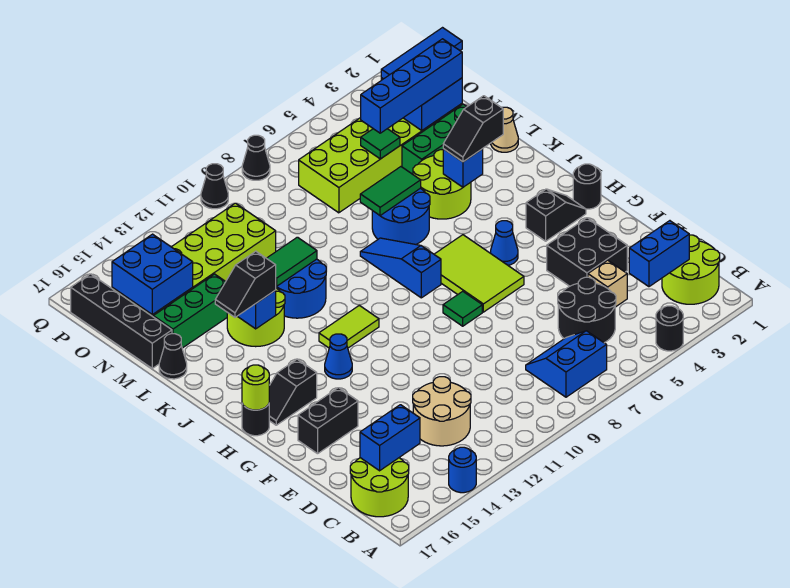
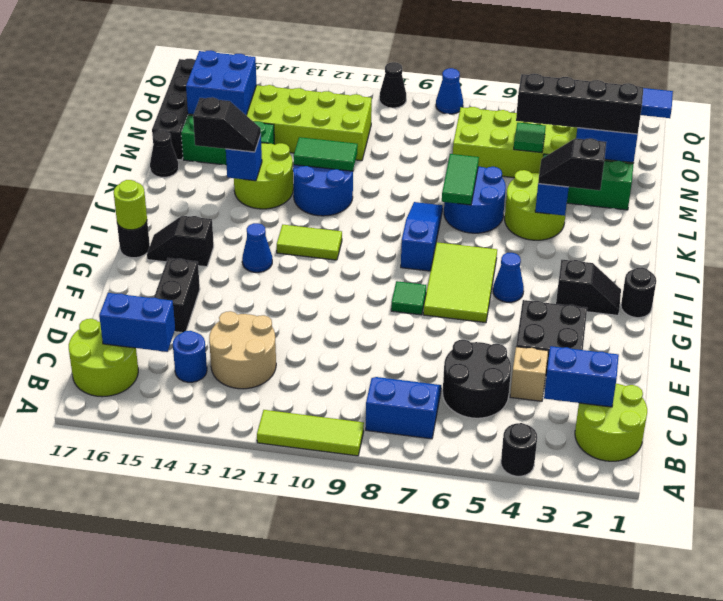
none -> lime tile A9:A11 level 1
blue round brick A14 level 1 -> blue round brick C14 level 1
black brick F15:F16 level 1 -> black brick E15:F15 level 1
black slope K14:K15 level 3 top 14 -> black slope K14:K15 level 3 top 15
tan cone L1 level 1 -> none
green tile L6:L7 level 2 -> green tile K7:L7 level 2
blue brick N2:N5 level 3 -> black brick N2:N5 level 3
black cone Q8 level 1 -> blue cone Q8 level 1

